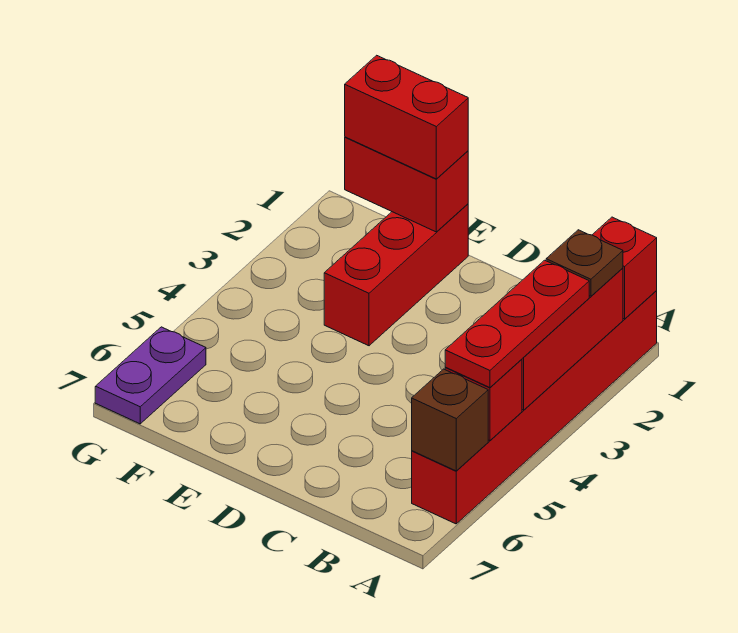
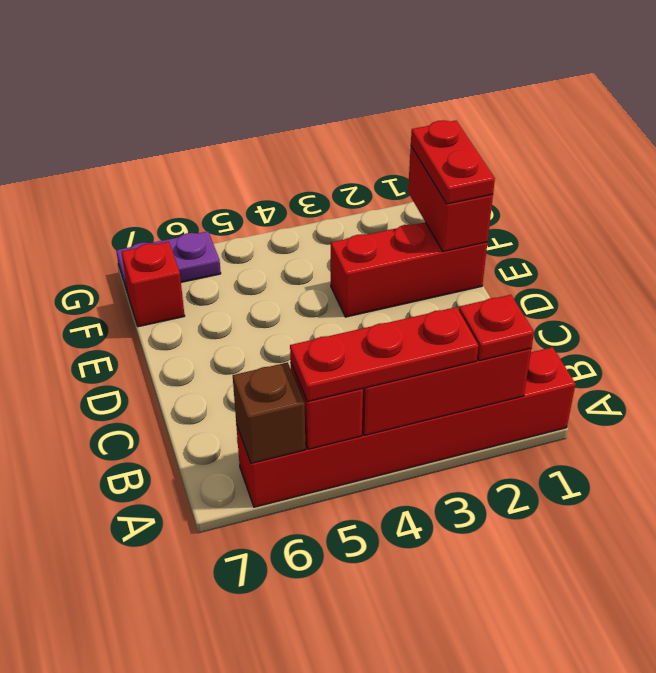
red brick A1 level 2 -> red brick F7 level 1
brown plate A2 level 3 -> red plate A2 level 3
red brick E1:F1 level 3 -> red plate E1:F1 level 3

